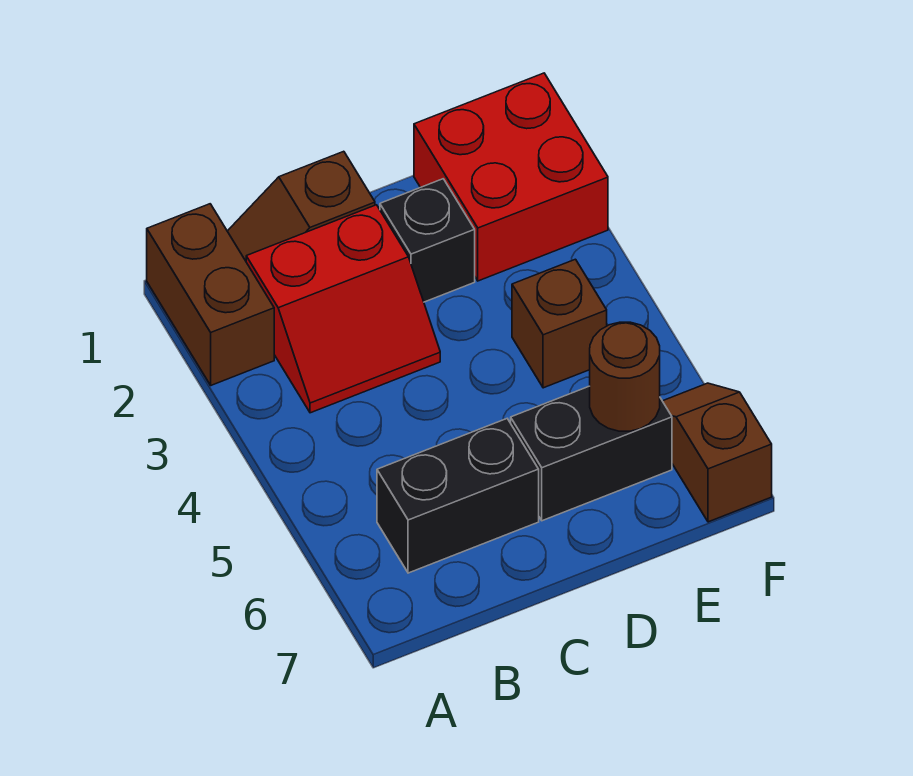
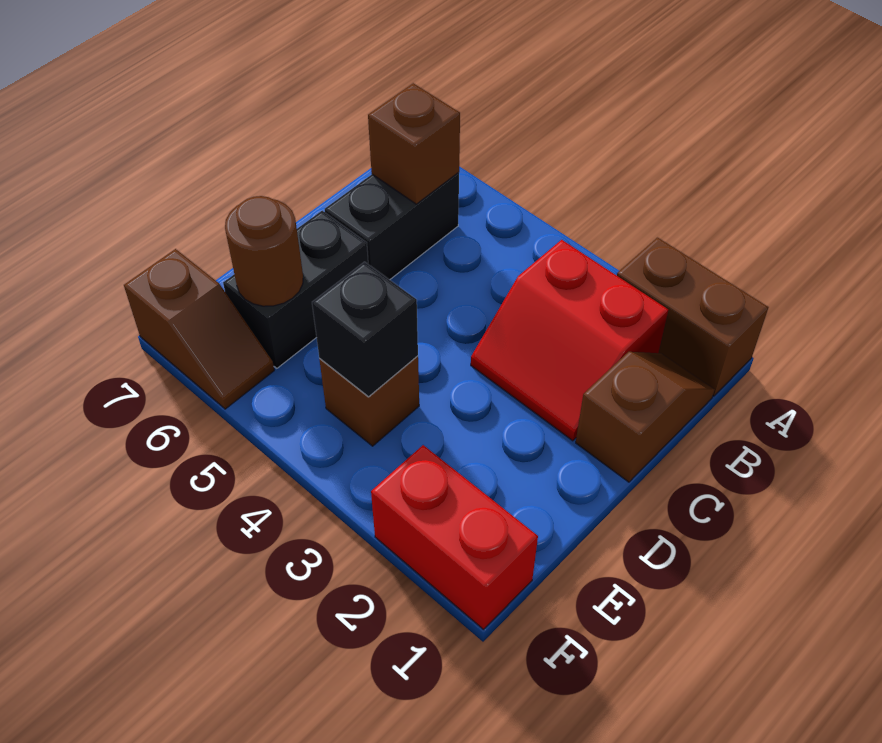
red slope B2:C3 level 1 top 2 -> red slope B2:C3 level 1 top B
none -> brown brick B6 level 2
black brick D2 level 1 -> black brick E4 level 2
red brick E1:F2 level 1 -> red brick F1:F2 level 1

